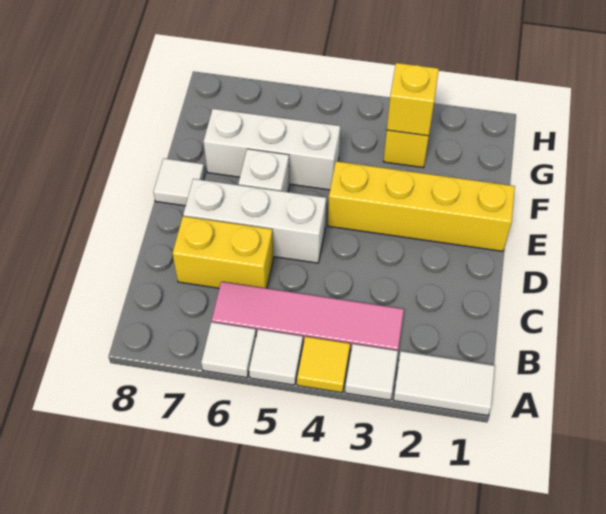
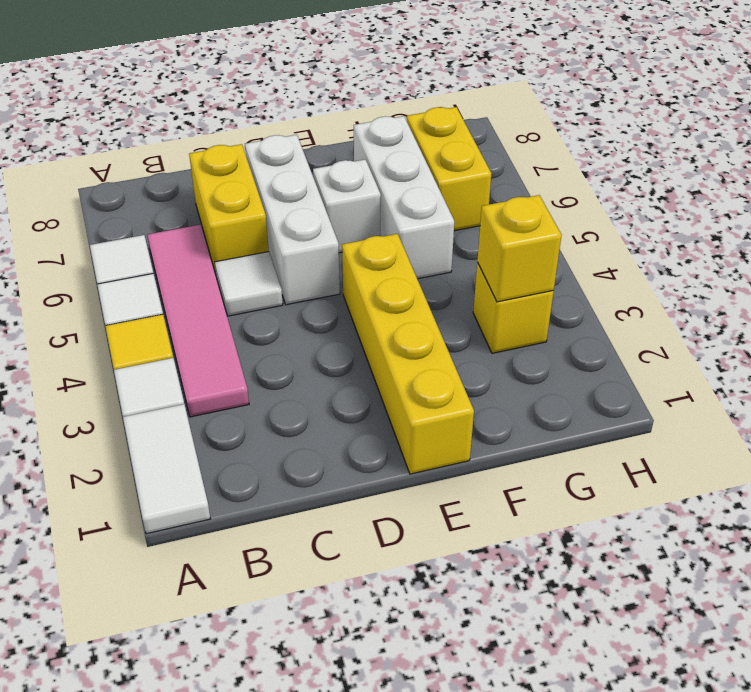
white tile E8 level 1 -> white tile C5 level 1
none -> yellow brick G6:G7 level 1

